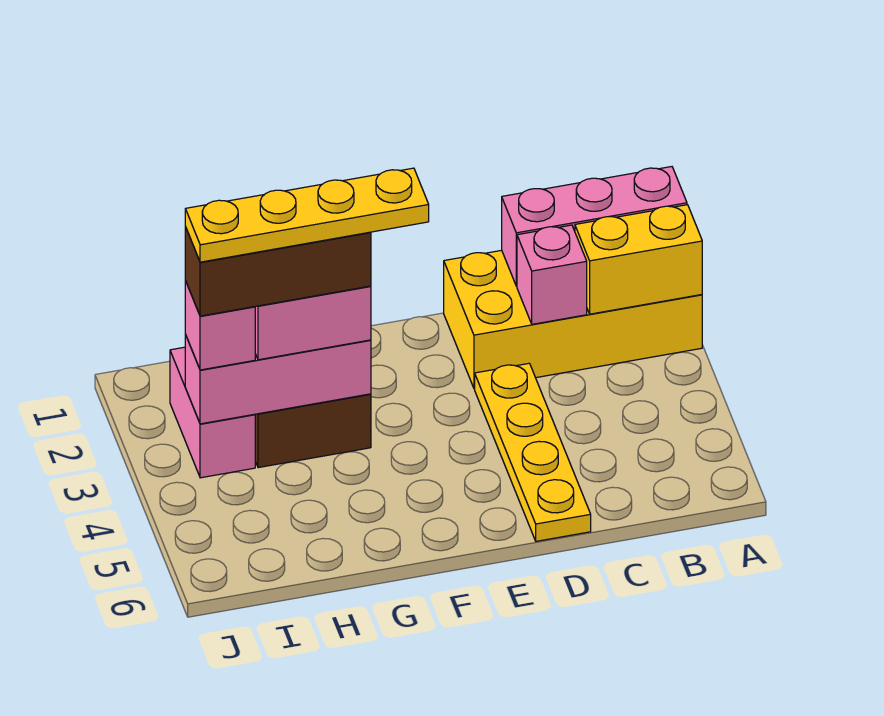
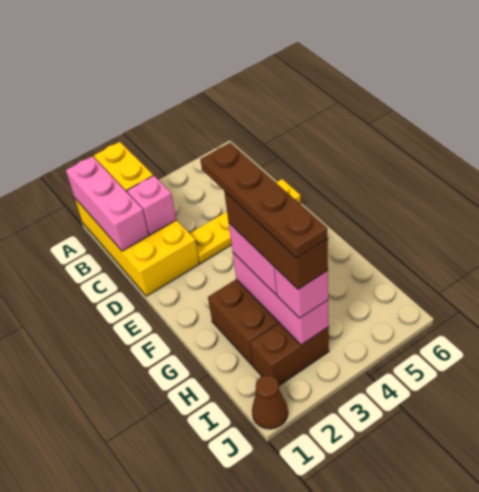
yellow plate F3:I3 level 5 -> brown plate F3:I3 level 5
pink brick I2:I3 level 1 -> brown brick I2:I3 level 1
none -> brown cone J1 level 1

